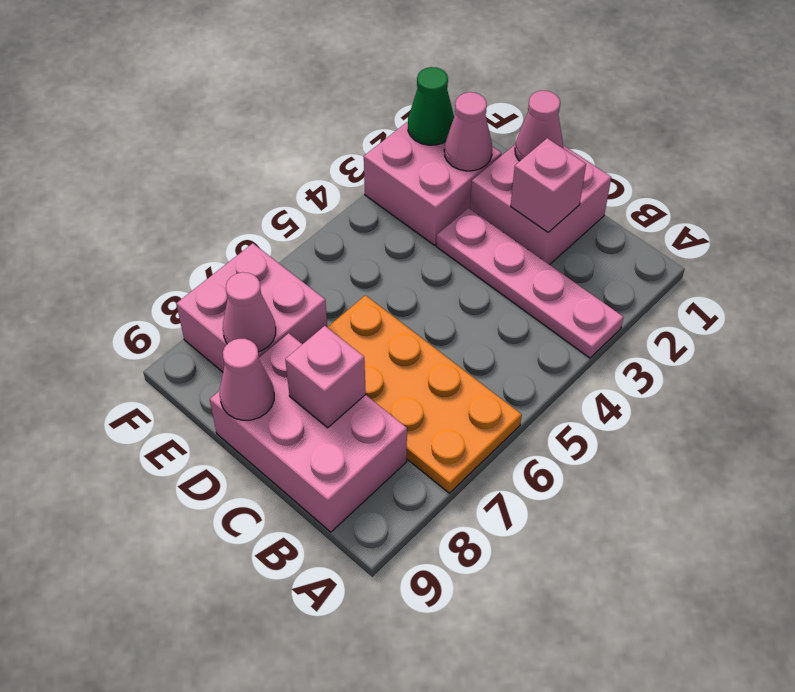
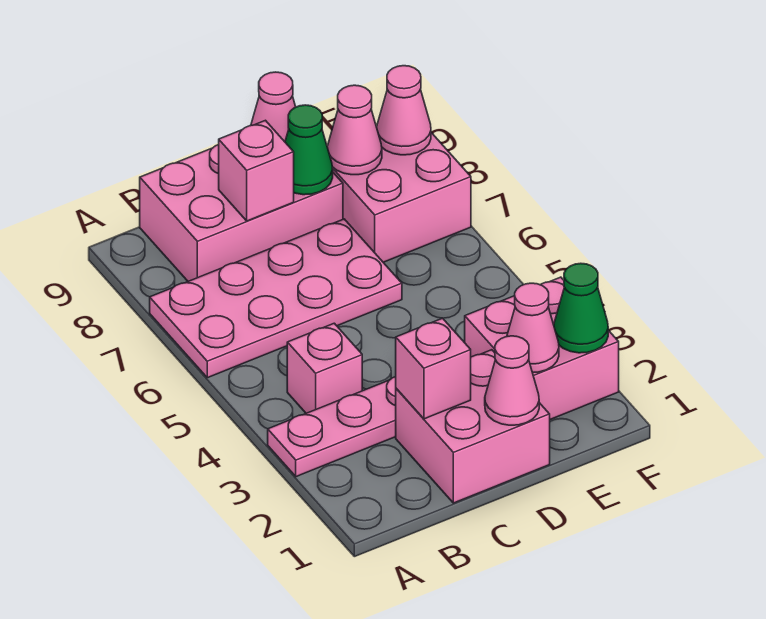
orange plate A6:D7 level 1 -> pink plate A6:D7 level 1
none -> pink brick B4 level 1
none -> green cone D8 level 2
none -> pink cone F8 level 2

